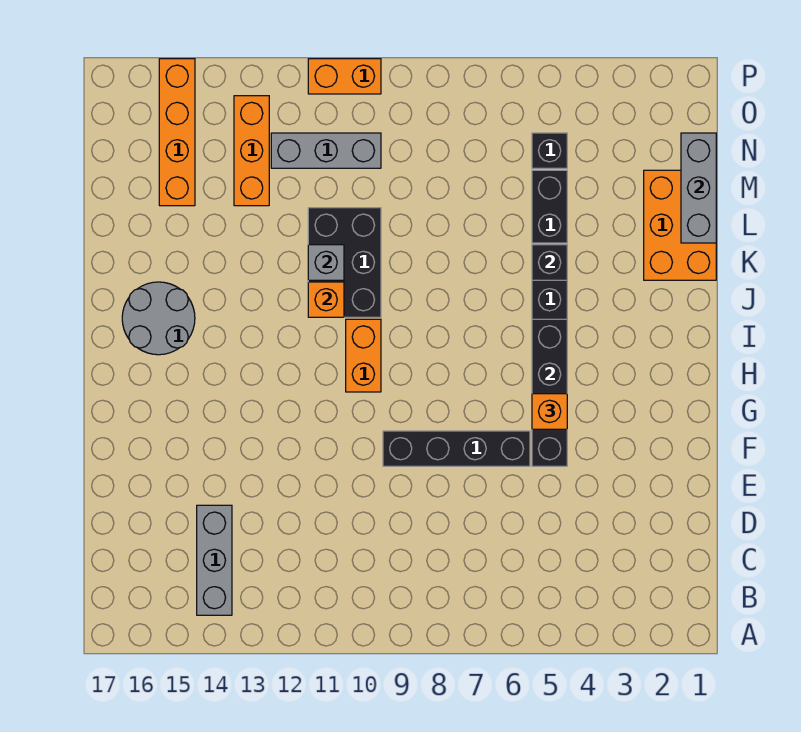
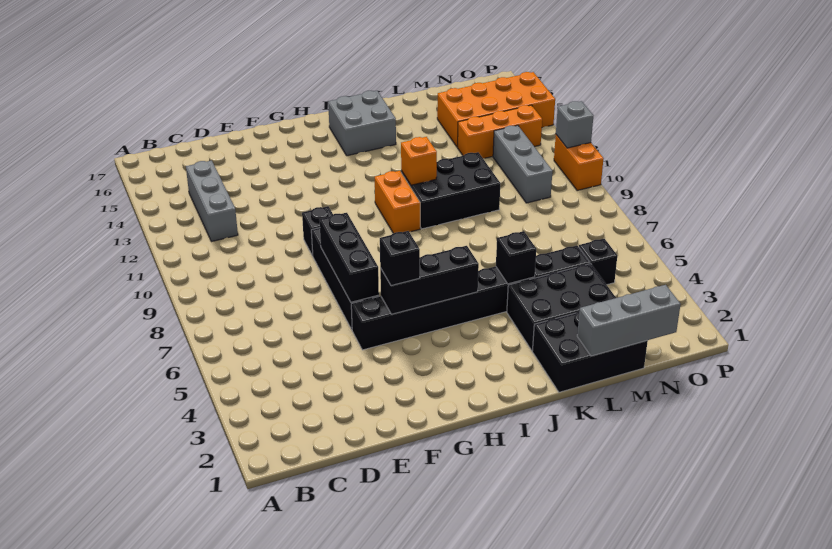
grey brick B14:D14 level 1 -> grey brick C12:C14 level 1
none -> black brick F6:F8 level 2
none -> black brick F10 level 1
orange brick G5 level 3 -> black brick G5 level 3
orange brick H10:I10 level 1 -> orange brick I10:I11 level 1
grey round brick I15:J16 level 1 -> grey brick I15:J16 level 1
orange brick K1:M2 level 1 -> black brick K1:M2 level 1
none -> black brick K3:M4 level 1
grey brick K11 level 2 -> grey brick P11 level 2
orange brick M15:P15 level 1 -> orange brick M14:P15 level 1

